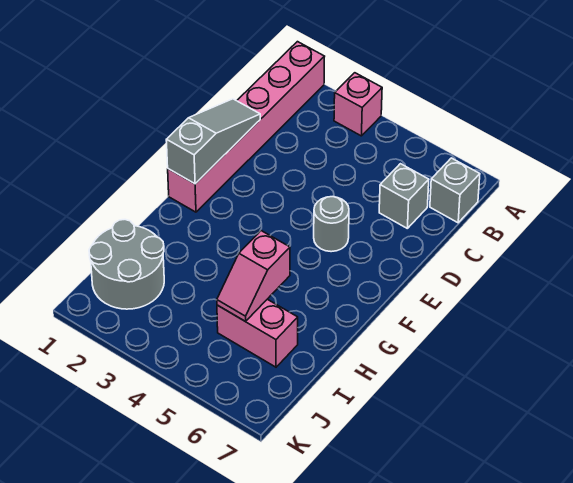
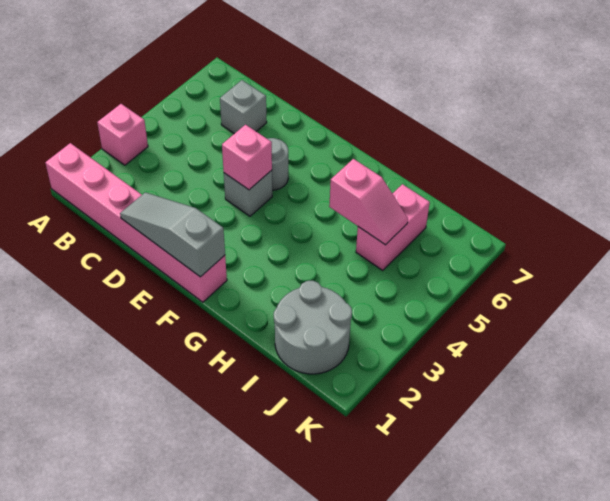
grey brick B7 level 1 -> grey brick E4 level 1
none -> pink brick E4 level 2

